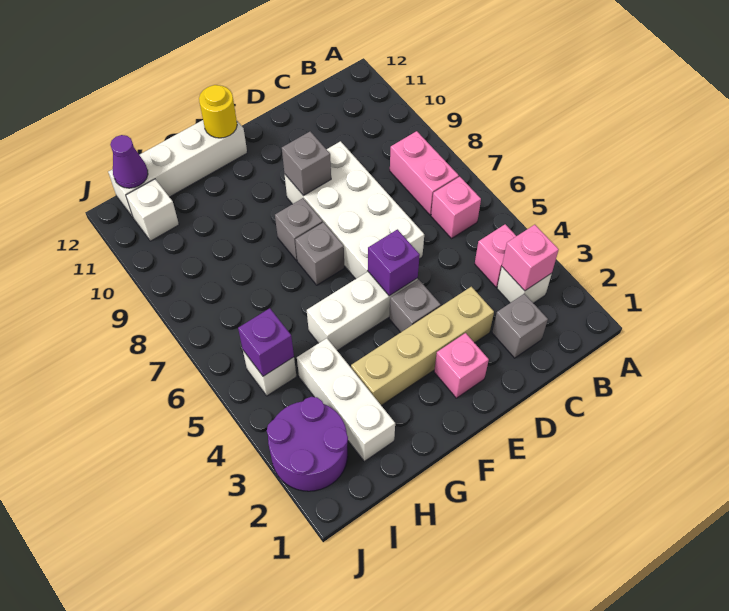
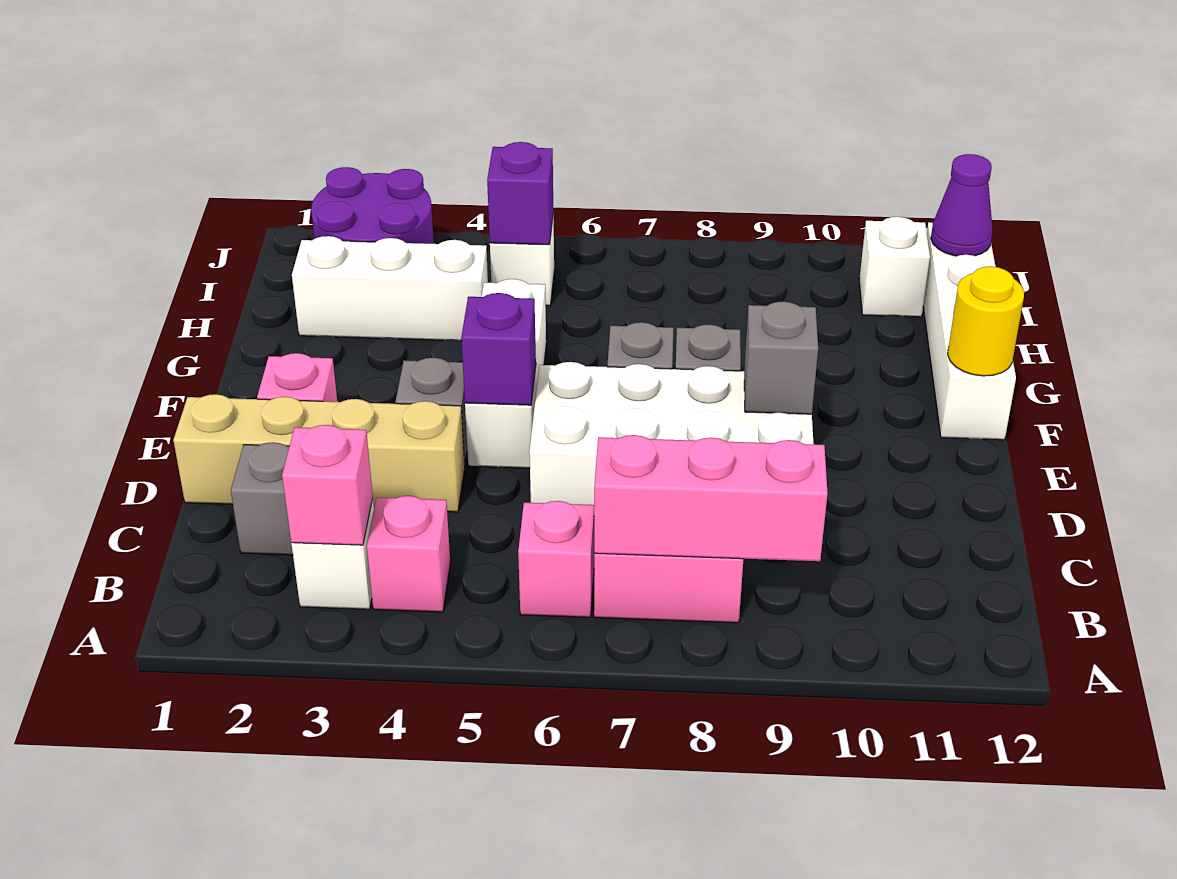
none -> pink brick B7:B9 level 2
tan brick D3:G3 level 1 -> tan brick D1:D4 level 1

